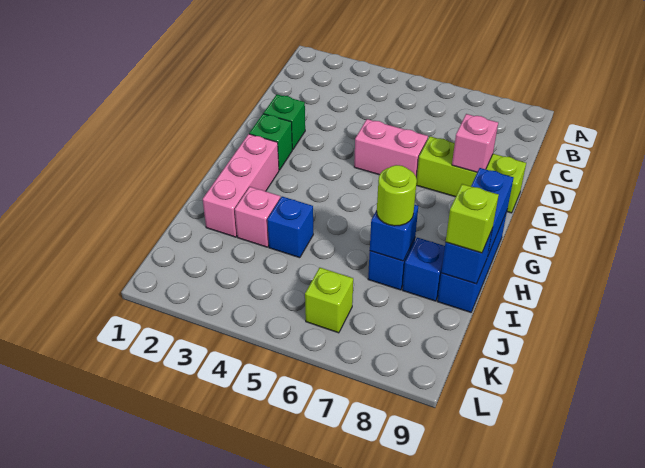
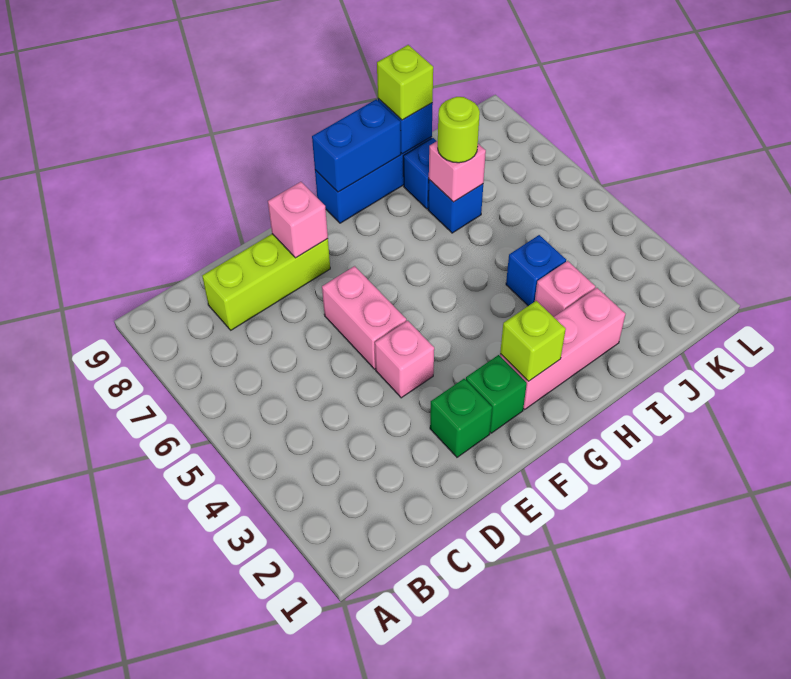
none -> pink brick E4 level 1
lime brick E7:E9 level 1 -> lime brick C8:E8 level 1
blue brick I7 level 2 -> pink brick I7 level 2
lime brick K6 level 1 -> lime brick G2 level 2

